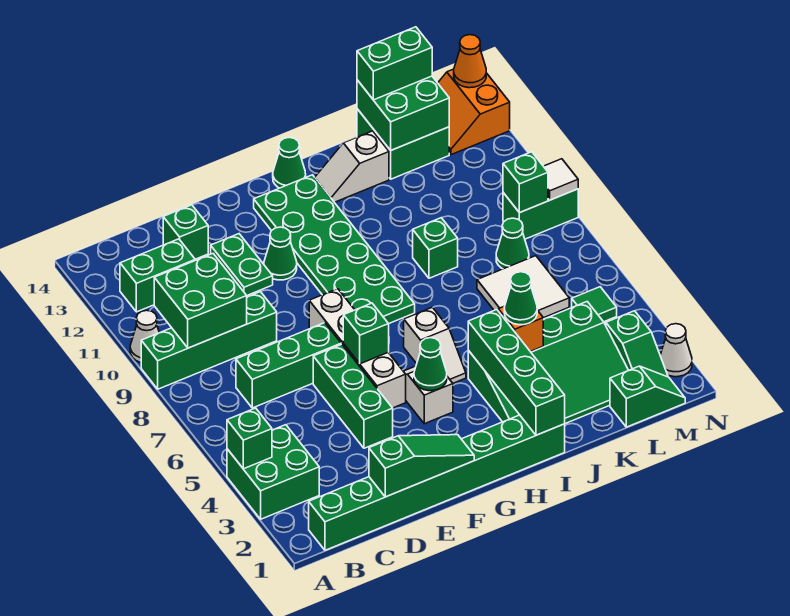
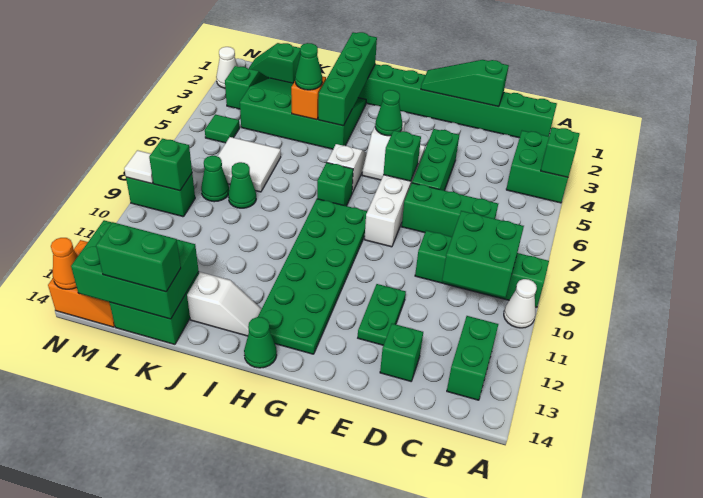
green brick B12:C12 level 1 -> green brick B12:B13 level 1
green cone F11 level 1 -> green cone K8 level 1
green brick J9 level 1 -> green brick H7 level 1
green brick K13:L14 level 2 -> green brick K13:M14 level 2

